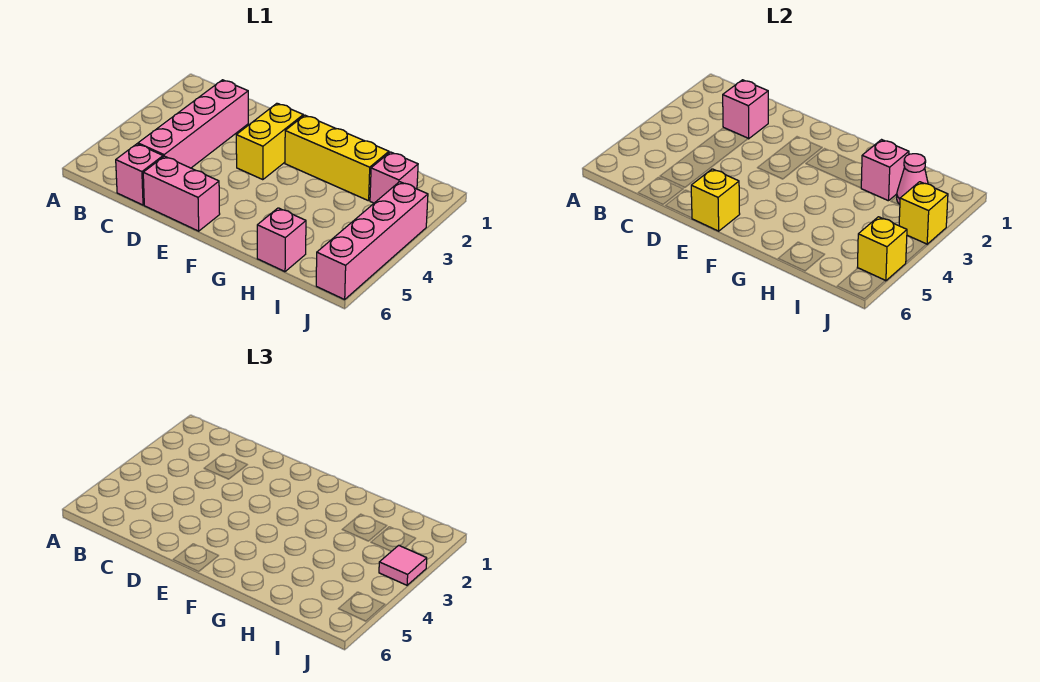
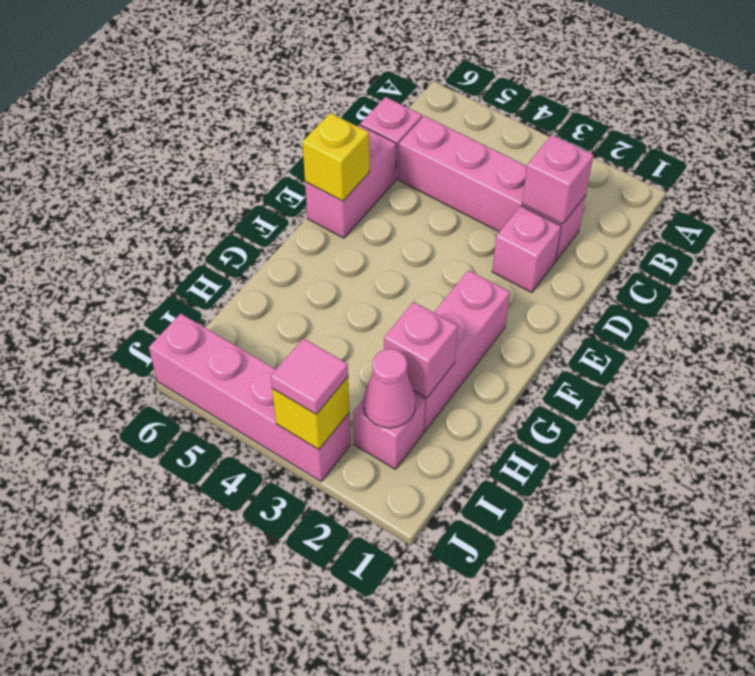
yellow brick E2:E3 level 1 -> none
yellow brick F2:H2 level 1 -> pink brick F2:H2 level 1
pink brick H6 level 1 -> pink brick D2 level 1
yellow brick J5 level 2 -> none

